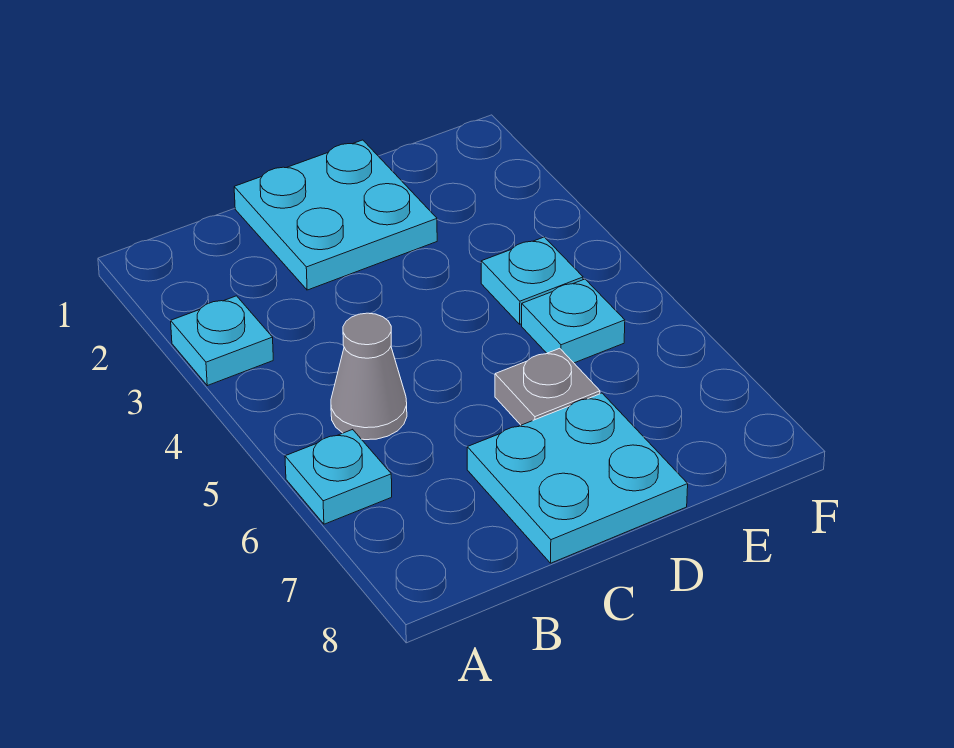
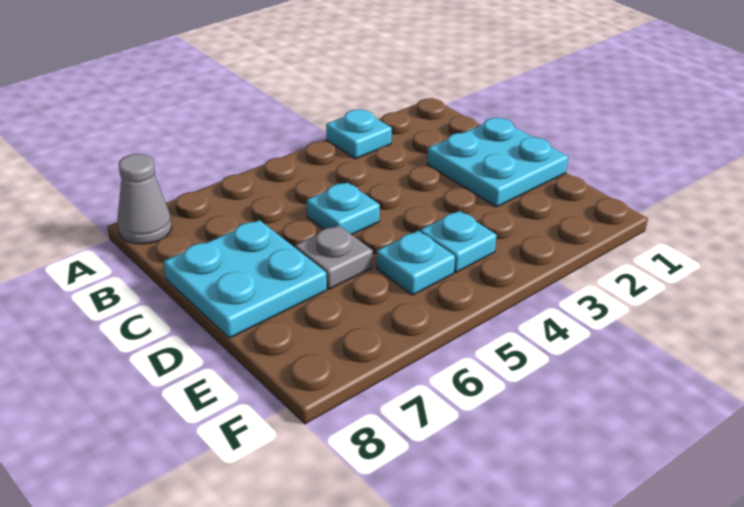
cyan plate A6 level 1 -> cyan plate C5 level 1
grey cone B5 level 1 -> grey cone A8 level 1

